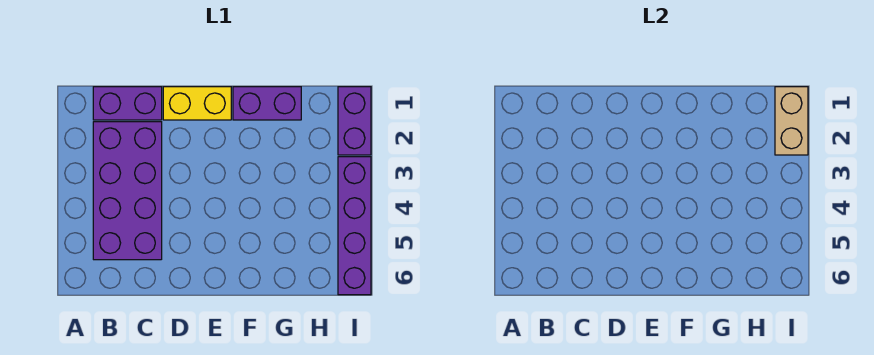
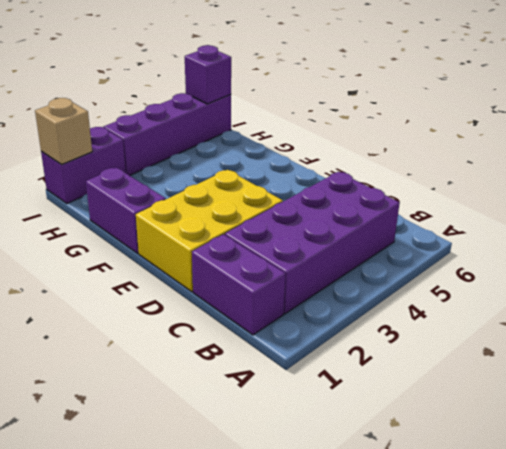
yellow brick D1:E1 level 1 -> yellow brick D1:E3 level 1
tan brick I1:I2 level 2 -> tan brick I1 level 2
none -> purple brick I6 level 2

